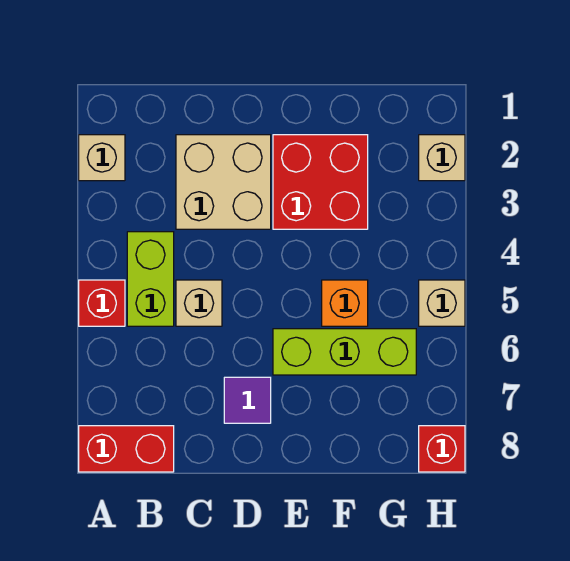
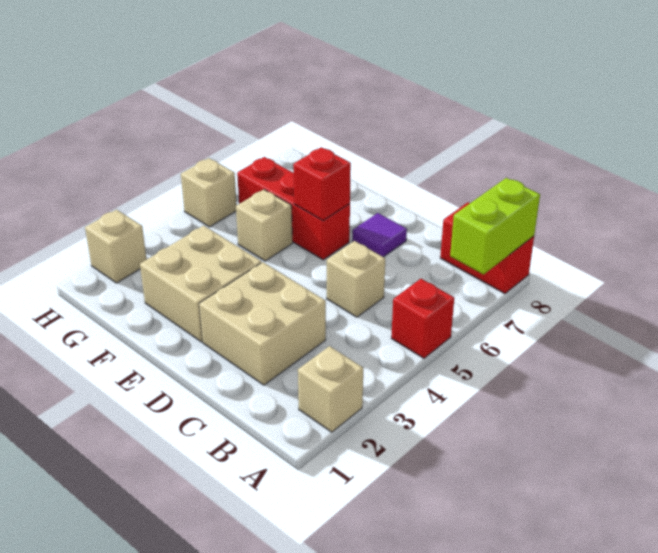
lime brick B4:B5 level 1 -> lime brick A7:A8 level 2
red brick E2:F3 level 1 -> tan brick E2:F3 level 1
lime brick E6:G6 level 1 -> red brick E6:G6 level 1
orange brick F5 level 1 -> tan brick F5 level 1
red brick H8 level 1 -> red brick E6 level 2

